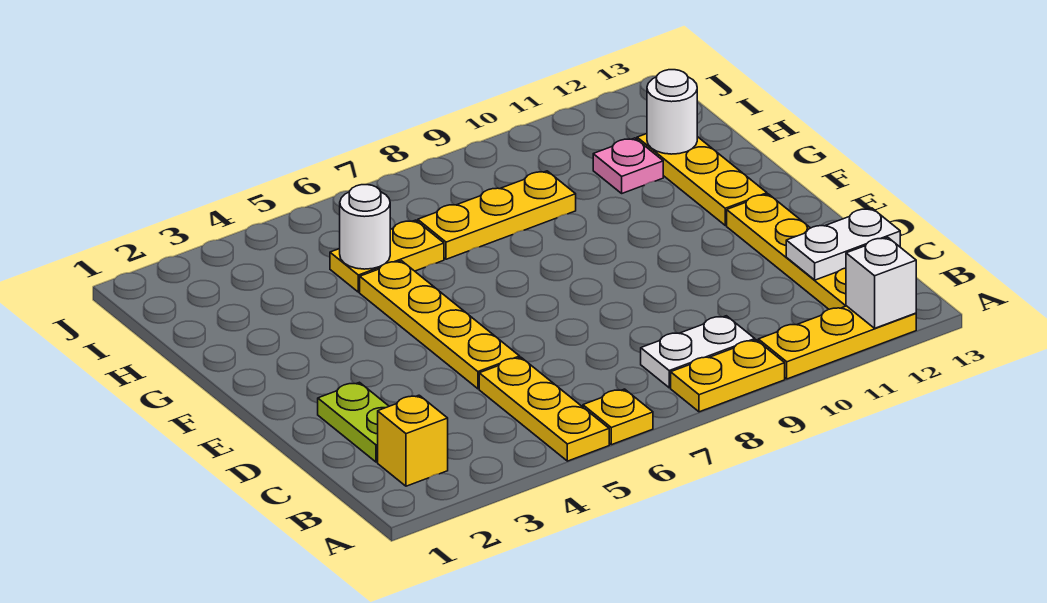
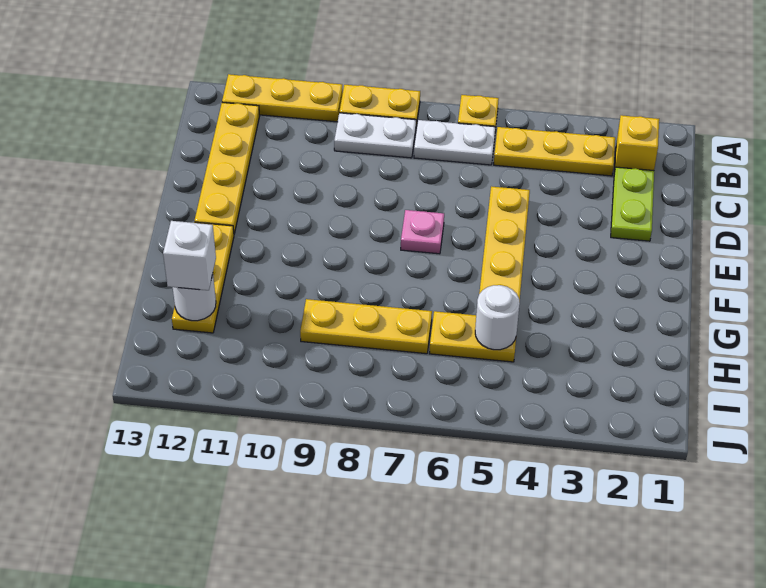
yellow plate A5:C5 level 1 -> yellow plate B3:B5 level 1
white brick A12 level 2 -> white brick H12 level 3
white plate C12:C13 level 2 -> white plate B6:B7 level 1
pink plate H11 level 1 -> pink plate E7 level 1

